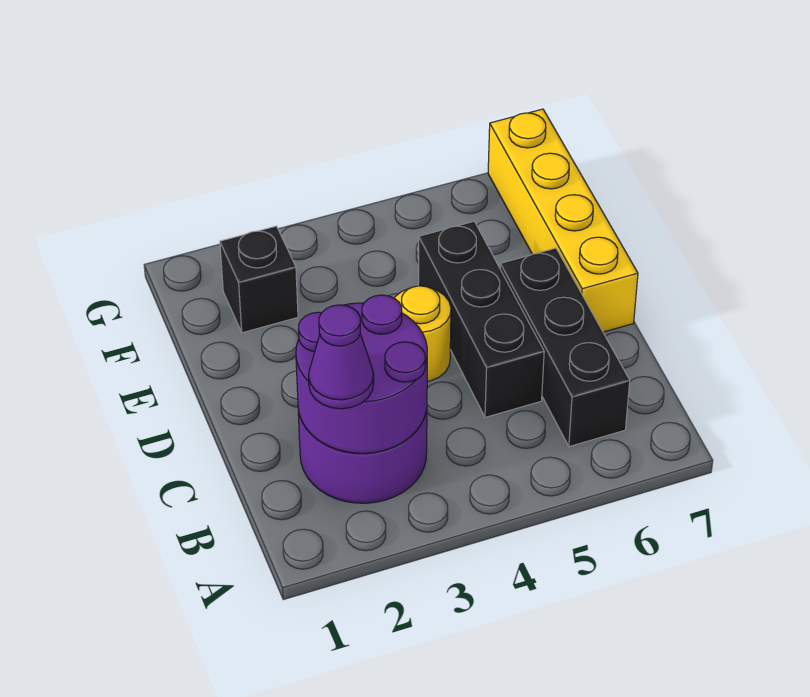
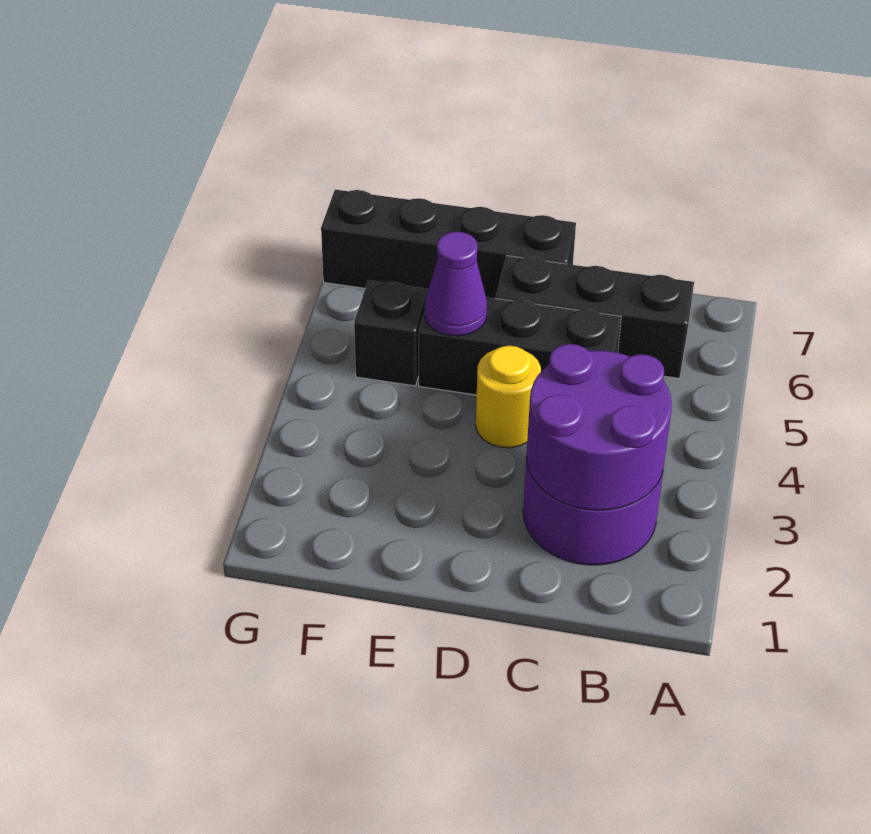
purple cone B2 level 3 -> purple cone E5 level 2
yellow brick D7:G7 level 1 -> black brick D7:G7 level 1
black brick F2 level 1 -> black brick F5 level 1

